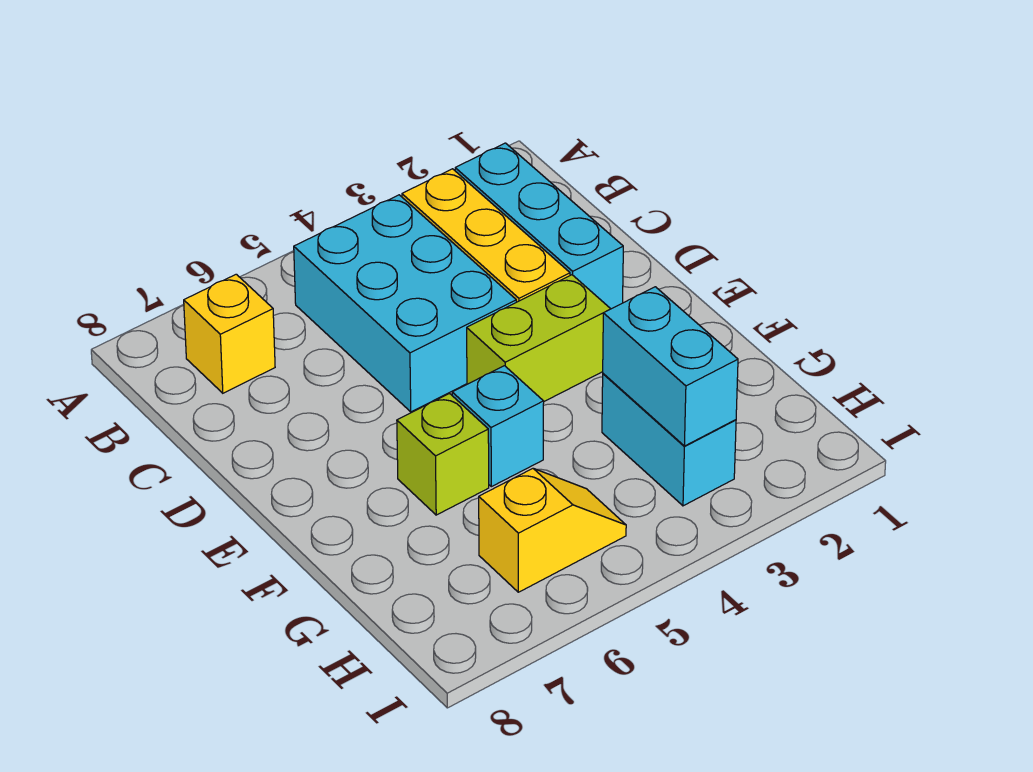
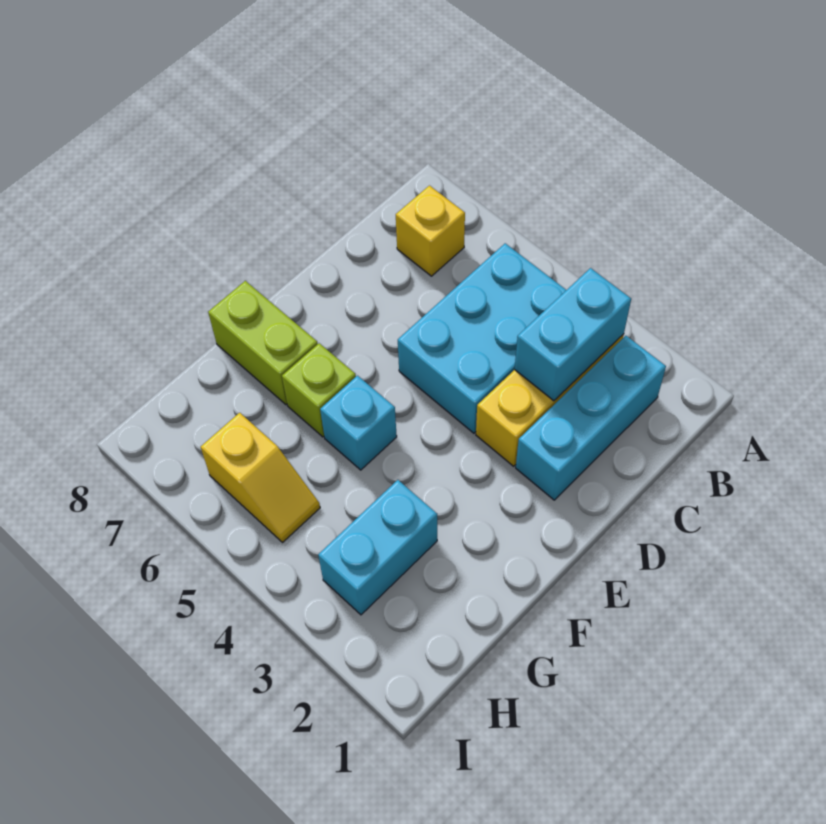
lime brick E3:E4 level 1 -> lime brick F7:F8 level 1
cyan brick G3:H3 level 2 -> cyan brick B3:C3 level 2

